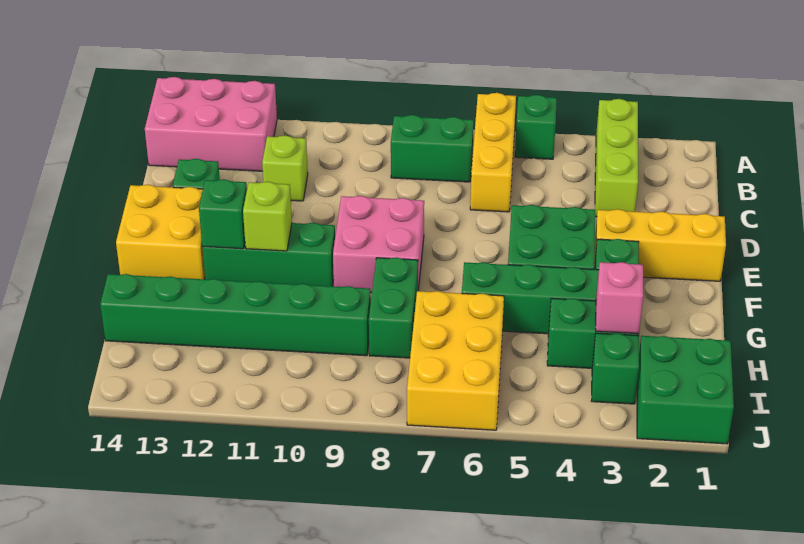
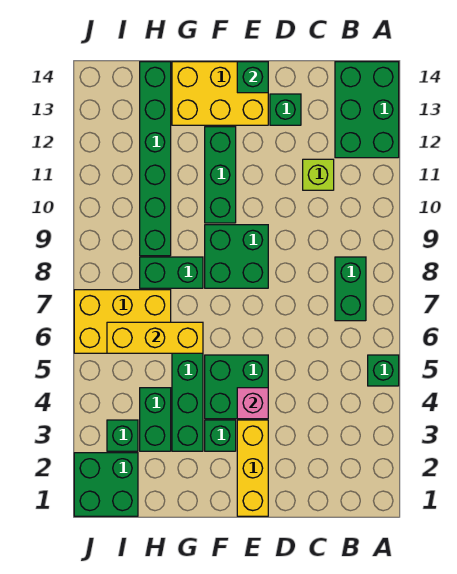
lime brick A3:C3 level 1 -> none
yellow brick A6:C6 level 1 -> yellow brick G6:I6 level 2
pink brick A12:B14 level 1 -> green brick A12:B14 level 1
pink brick E8:F9 level 1 -> green brick E8:F9 level 1
yellow brick E13:F14 level 1 -> yellow brick E13:G14 level 1
lime brick F11 level 2 -> none
green brick F12 level 2 -> green brick E14 level 2
pink brick H3 level 2 -> pink brick E4 level 2

